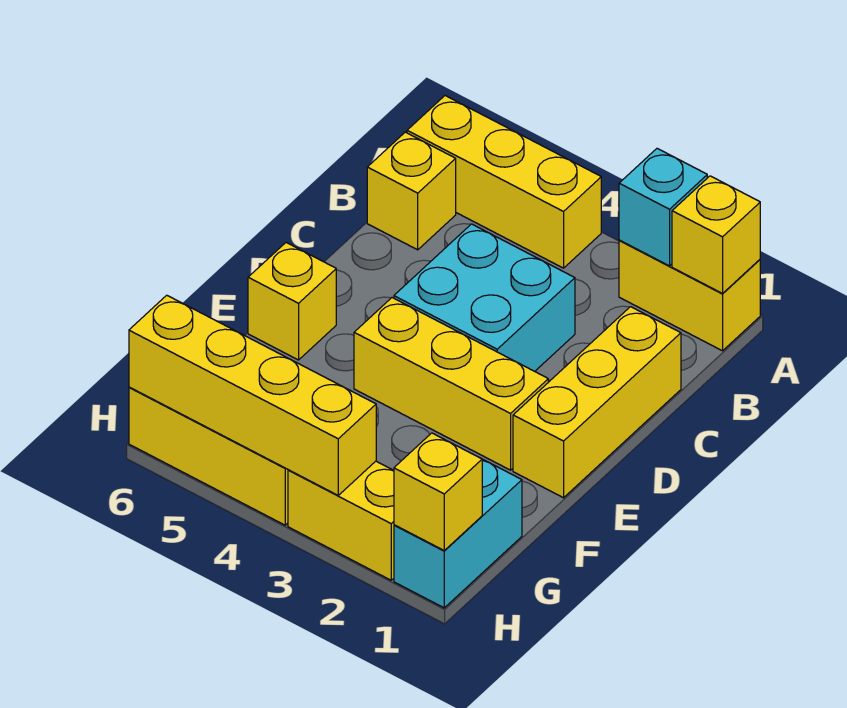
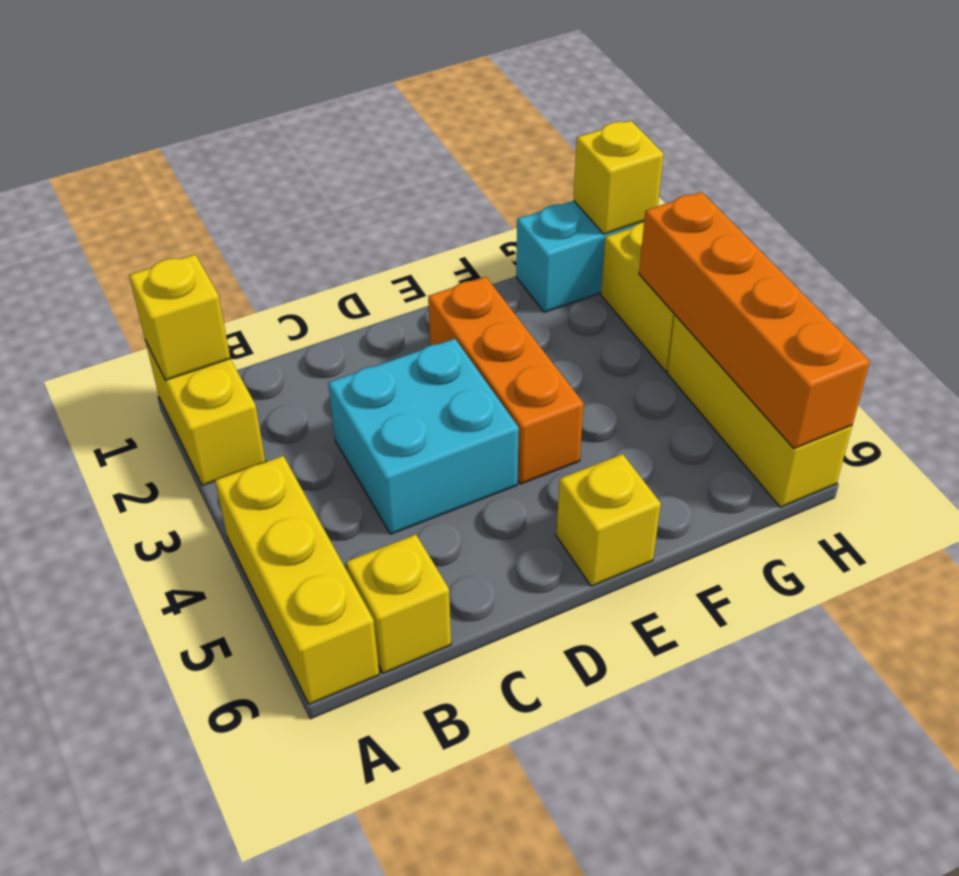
cyan brick A2 level 2 -> none
yellow brick C1:E1 level 1 -> none
yellow brick E2:E4 level 1 -> orange brick E2:E4 level 1
yellow brick H3:H6 level 2 -> orange brick H3:H6 level 2

